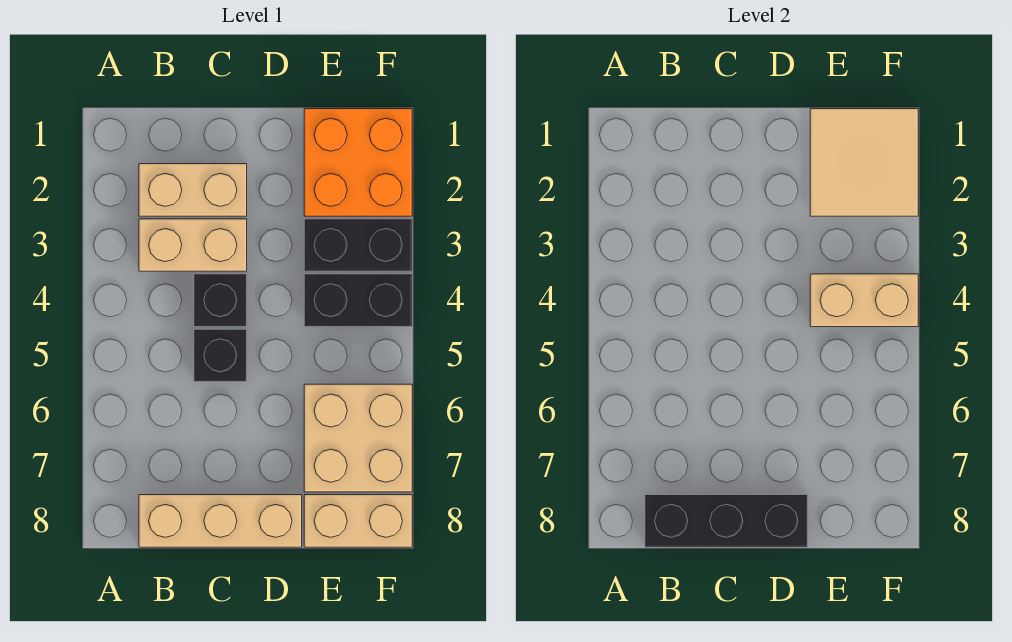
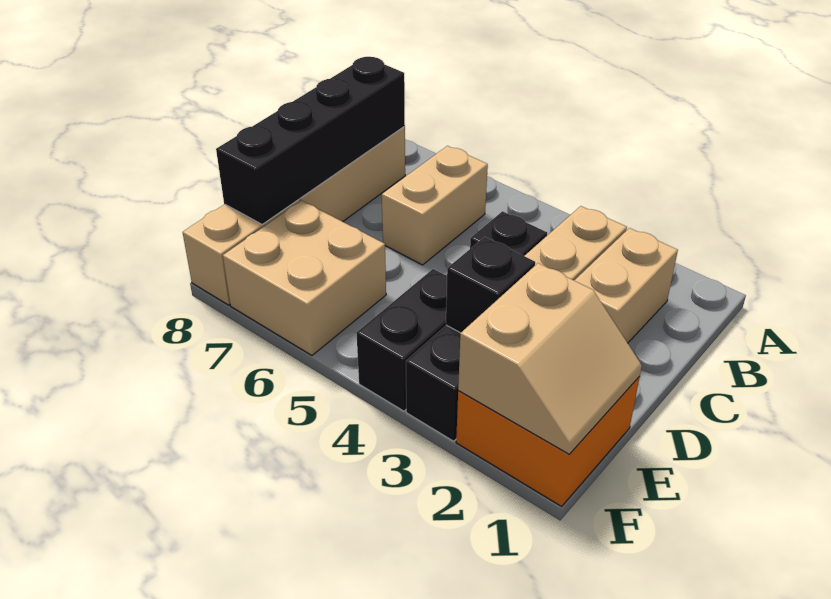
black brick B8:D8 level 2 -> black brick B8:E8 level 2
black brick C5 level 1 -> black brick E3 level 2
tan tile E1:F2 level 2 -> tan slope E1:F2 level 2 top 2
tan brick E4:F4 level 2 -> tan brick B6:C6 level 1

